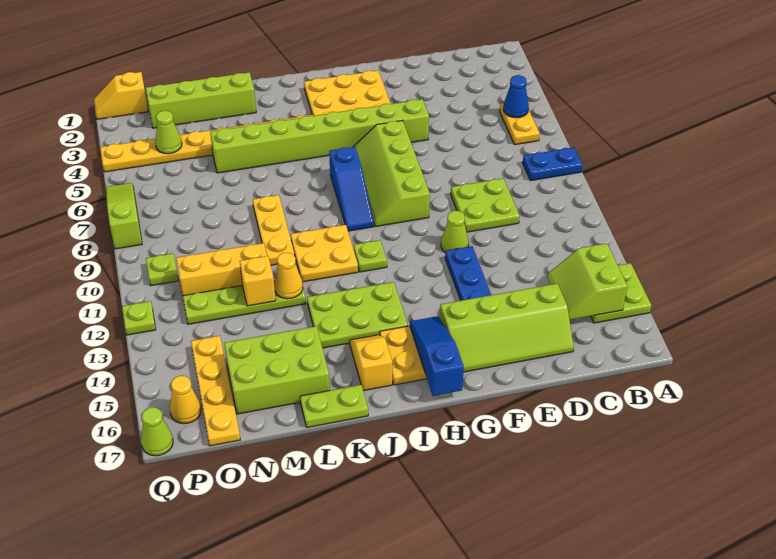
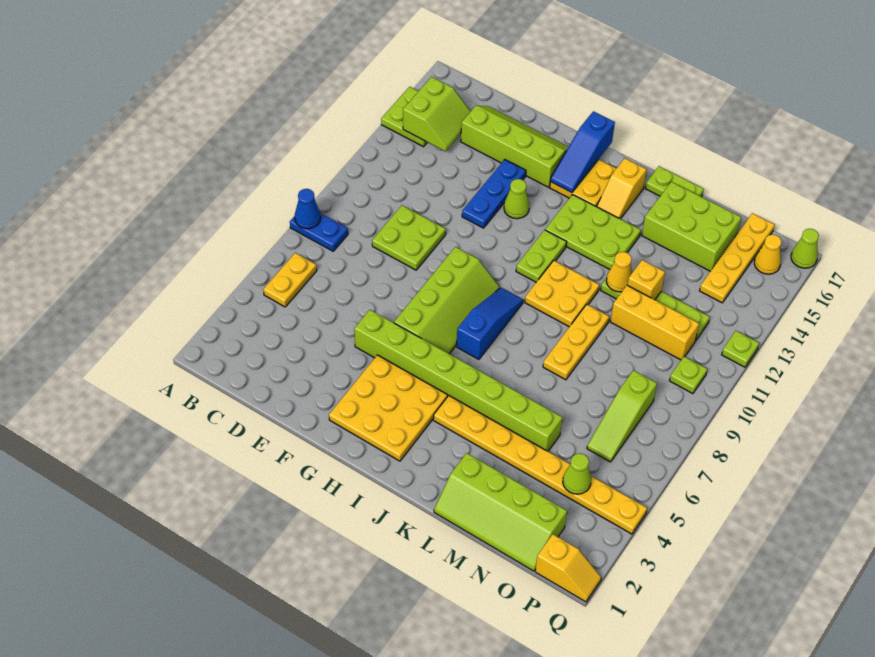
blue cone B5 level 2 -> blue cone A8 level 2
lime cone F11 level 1 -> lime cone G13 level 1
lime plate I11 level 1 -> lime plate I11:I12 level 1
lime slope Q6:Q8 level 1 top 8 -> lime slope O6:O8 level 1 top 8

